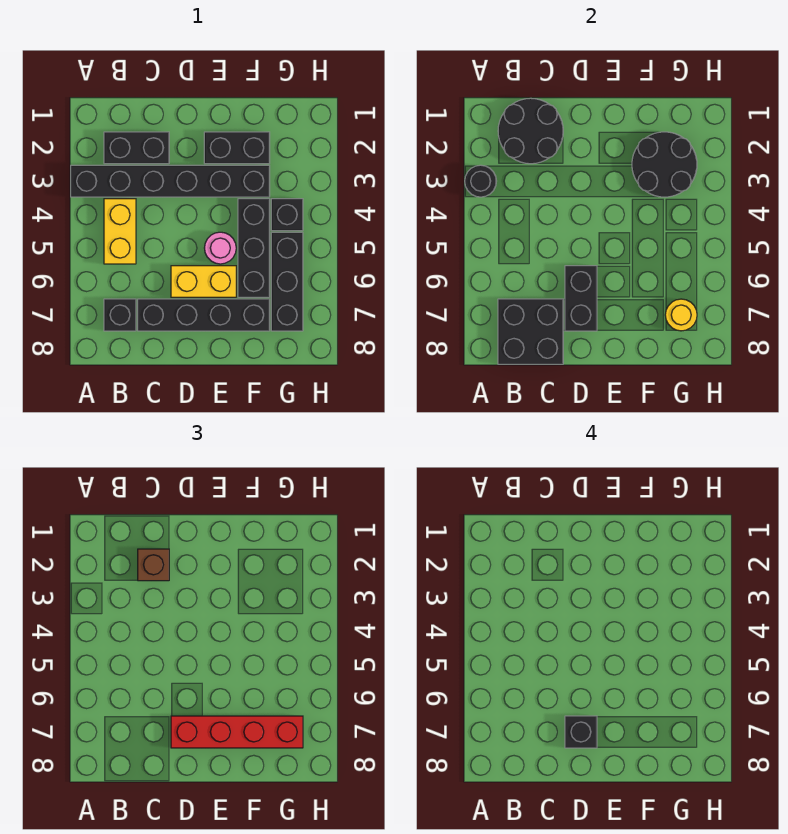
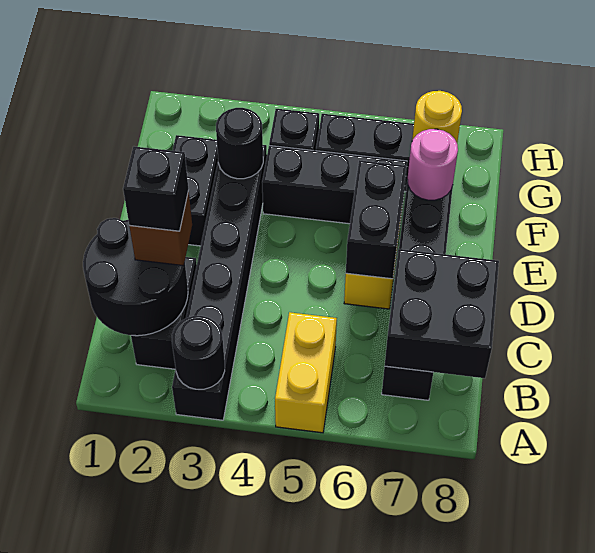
yellow brick B4:B5 level 1 -> yellow brick A5:B5 level 1
black brick D6:D7 level 2 -> black brick D6:E6 level 2
red brick D7:G7 level 3 -> none
black brick D7 level 4 -> black brick C2 level 4
pink round brick E5 level 1 -> pink round brick F7 level 2
black round brick F2:G3 level 2 -> black round brick F3 level 2

